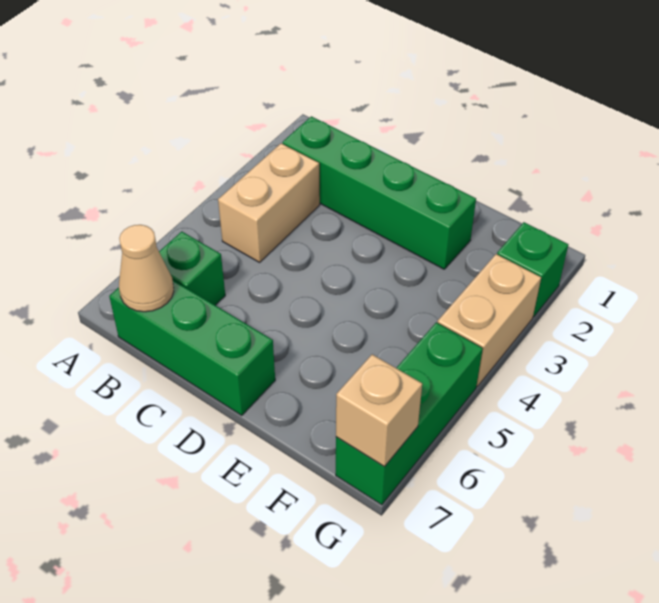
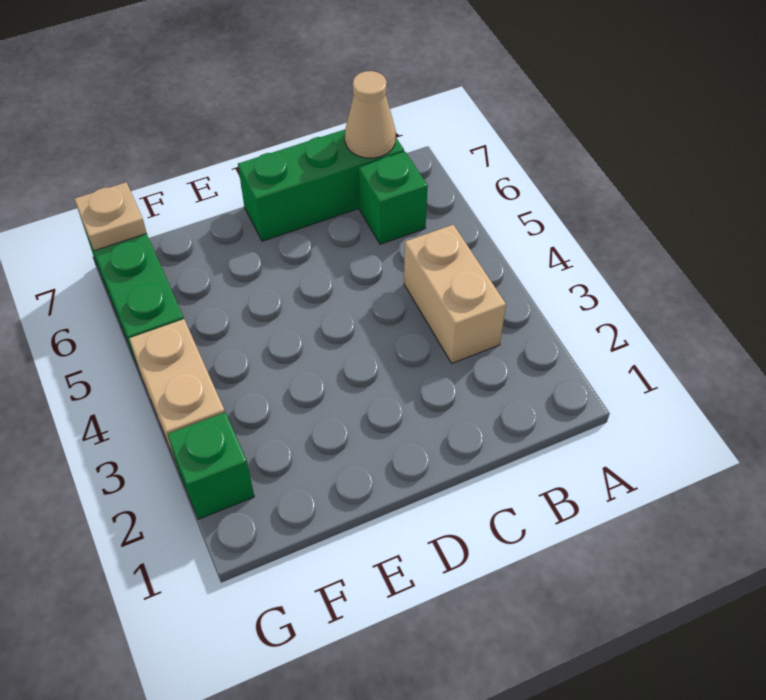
green brick B2:E2 level 1 -> none
tan brick G7 level 2 -> tan plate G7 level 2

